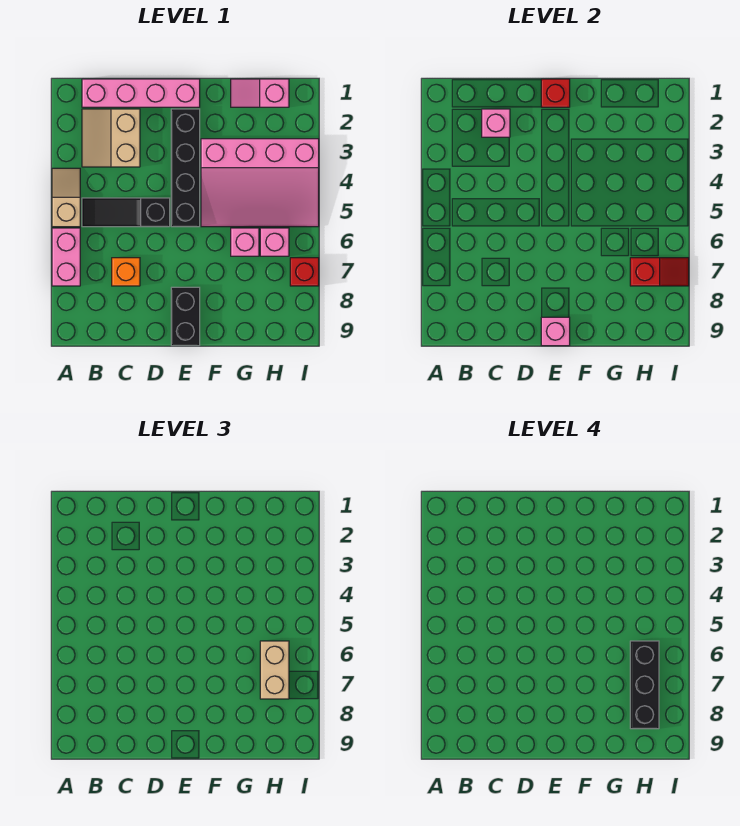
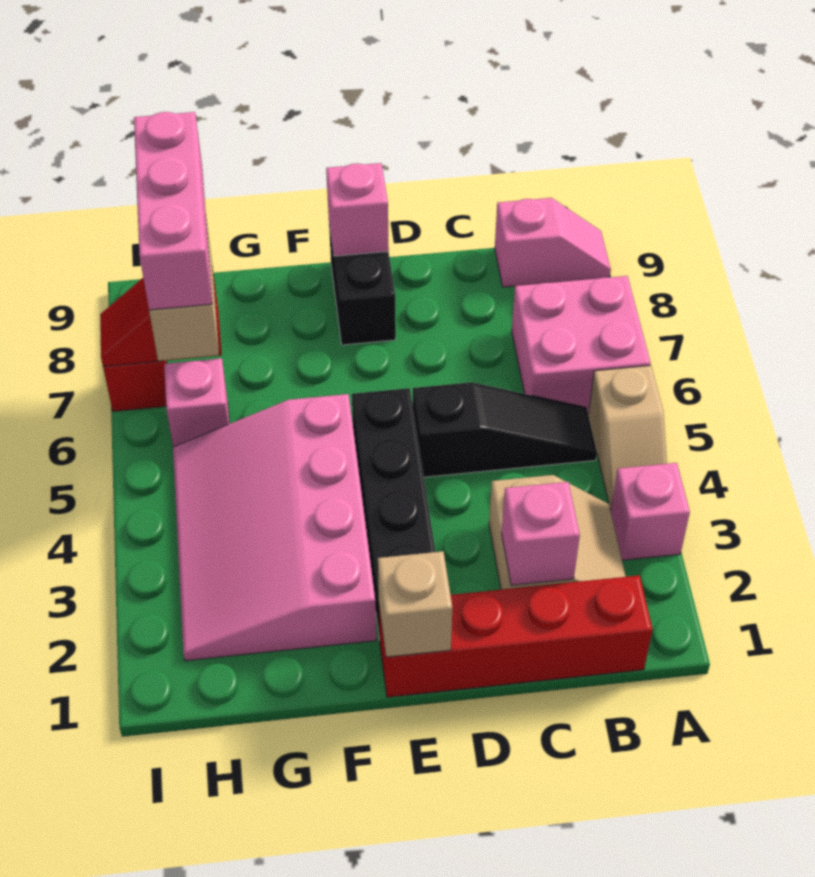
pink brick A6:A7 level 1 -> pink brick A6:B7 level 1
pink brick B1:E1 level 1 -> red brick B1:E1 level 1
orange brick C7 level 1 -> none
red brick E1 level 2 -> tan brick E1 level 2
pink slope F3:I5 level 1 top 3 -> pink slope F2:H5 level 1 top F
pink slope G1:H1 level 1 top H -> pink slope A9:B9 level 1 top B
pink brick G6 level 1 -> pink brick A3 level 1
black brick H6:H8 level 4 -> pink brick H6:H8 level 4

